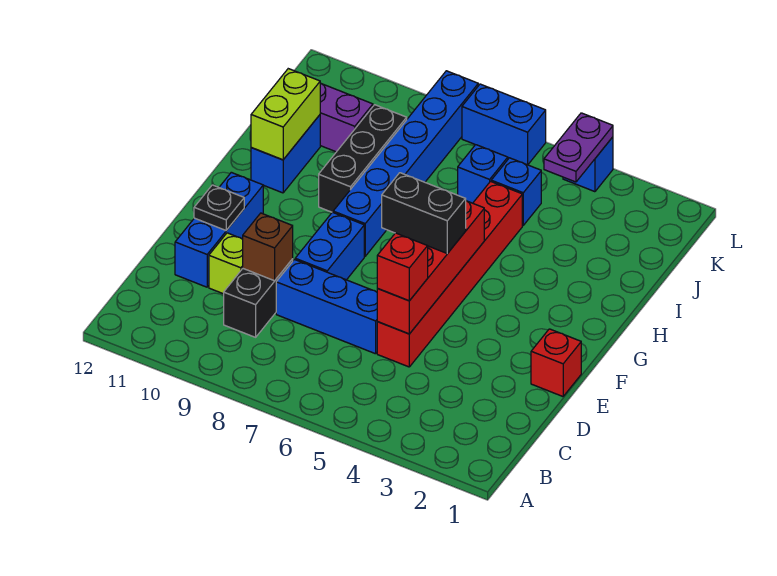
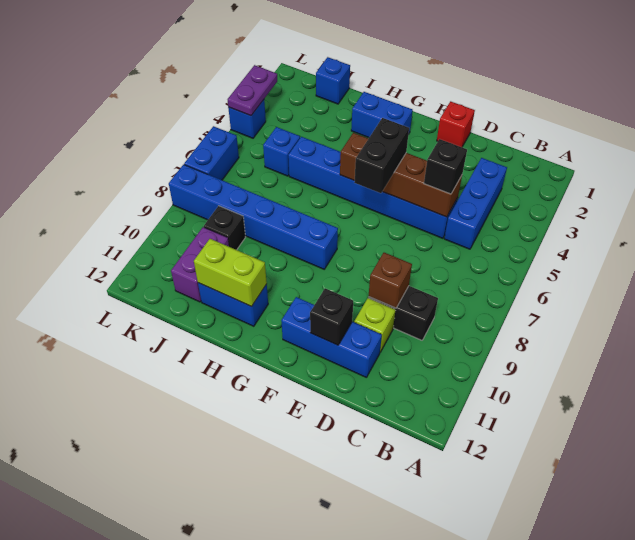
red brick D5:I5 level 1 -> blue brick D5:I5 level 1
red brick D5:G5 level 2 -> brown brick D5:G5 level 2
red brick D5 level 3 -> black brick D5 level 3
blue brick D6:D8 level 1 -> blue brick C3:C5 level 1
blue brick E8:F8 level 1 -> blue brick G2:H2 level 1
black plate E11 level 2 -> black brick E11 level 2
black brick H9:J9 level 1 -> black brick J9 level 1
blue brick J6 level 1 -> blue brick J1 level 1
purple plate K4:L4 level 2 -> purple plate L3:L4 level 2

